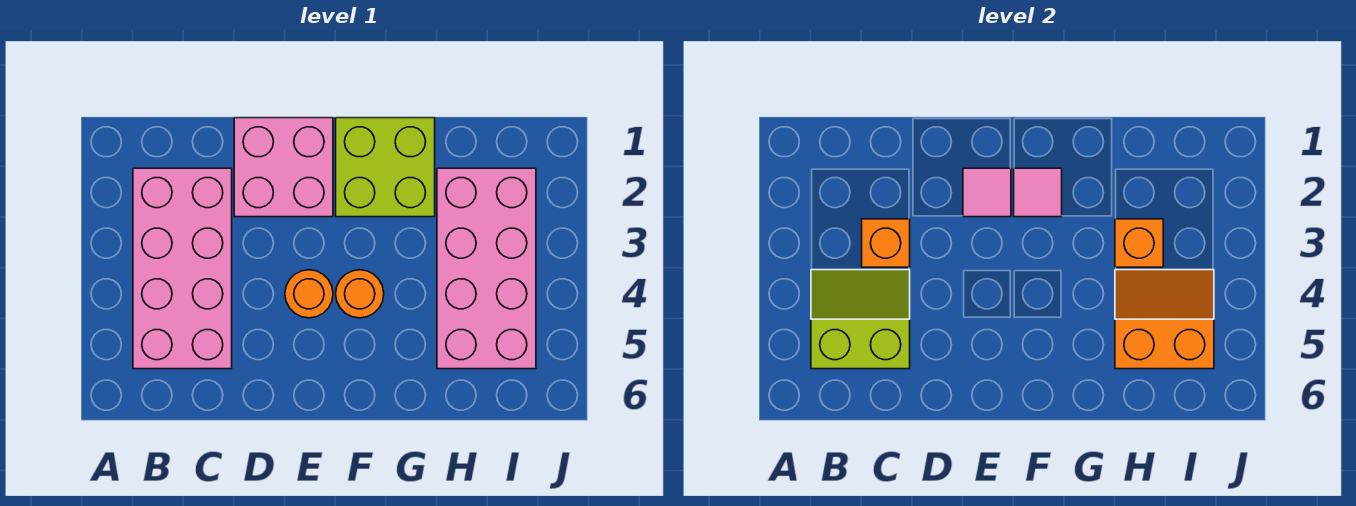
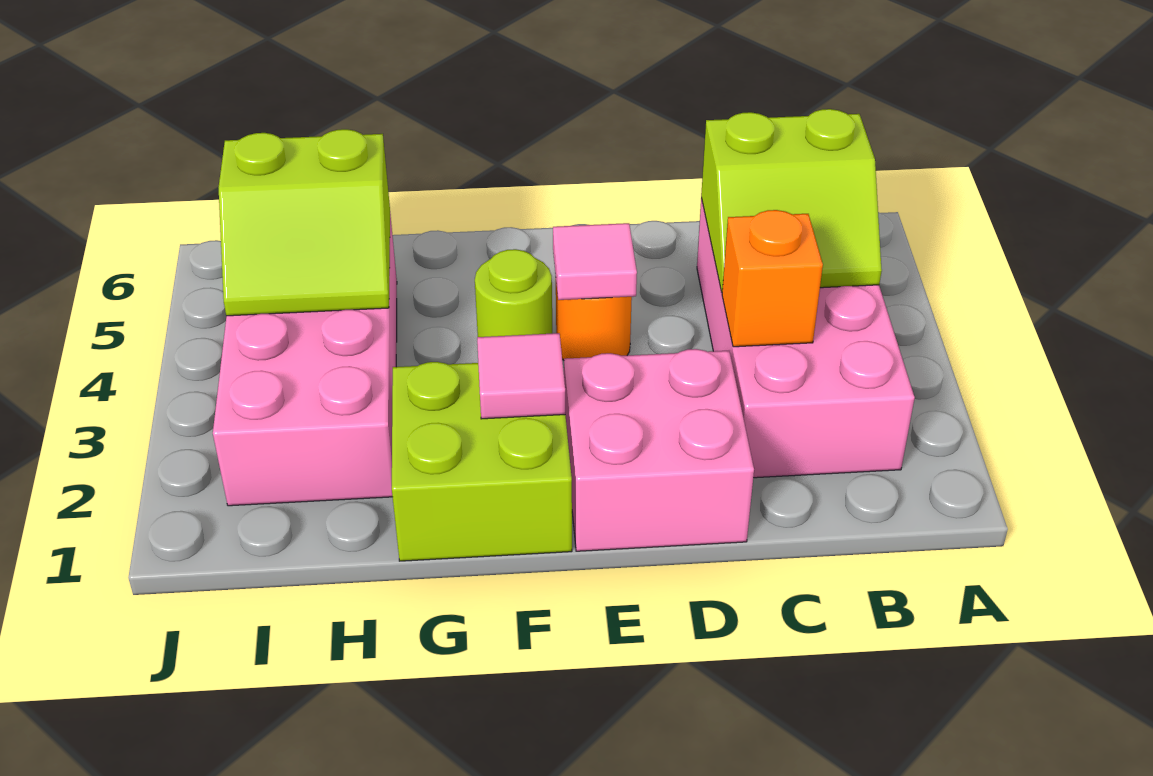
pink tile E2 level 2 -> pink tile E4 level 2
orange round brick F4 level 1 -> lime round brick F4 level 1
orange brick H3 level 2 -> none
orange slope H4:I5 level 2 top 5 -> lime slope H4:I5 level 2 top 5

